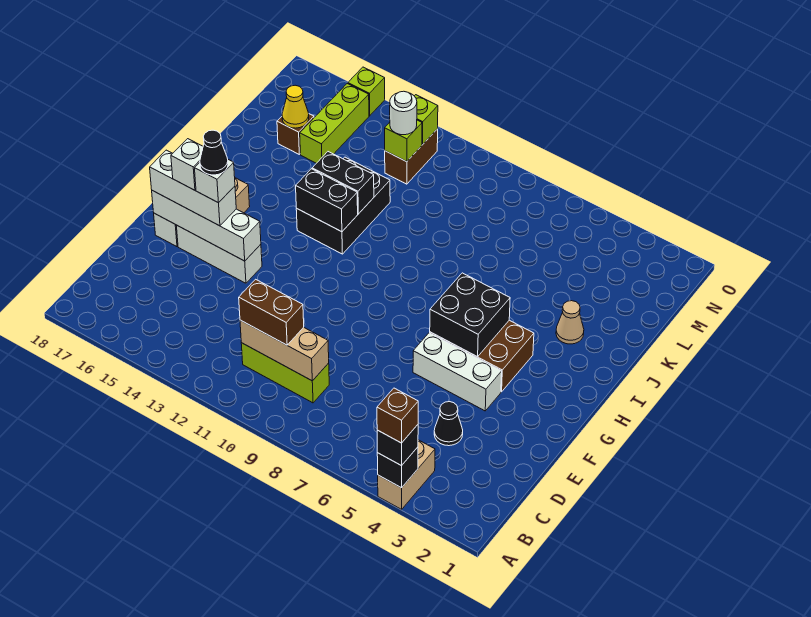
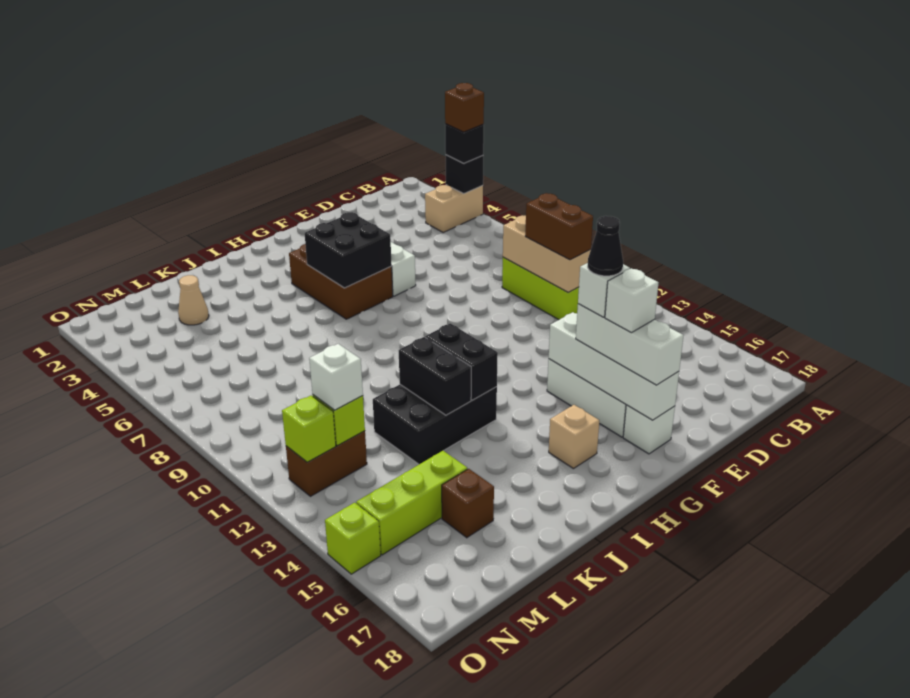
black cone D4 level 1 -> none
tan cone J3 level 1 -> tan cone L3 level 1
yellow cone L16 level 2 -> none
white round brick M12 level 3 -> white brick M12 level 3

